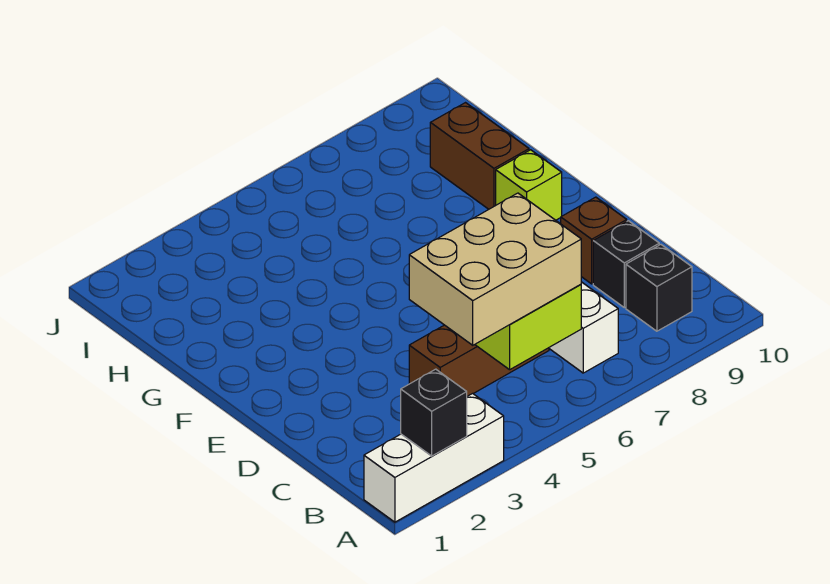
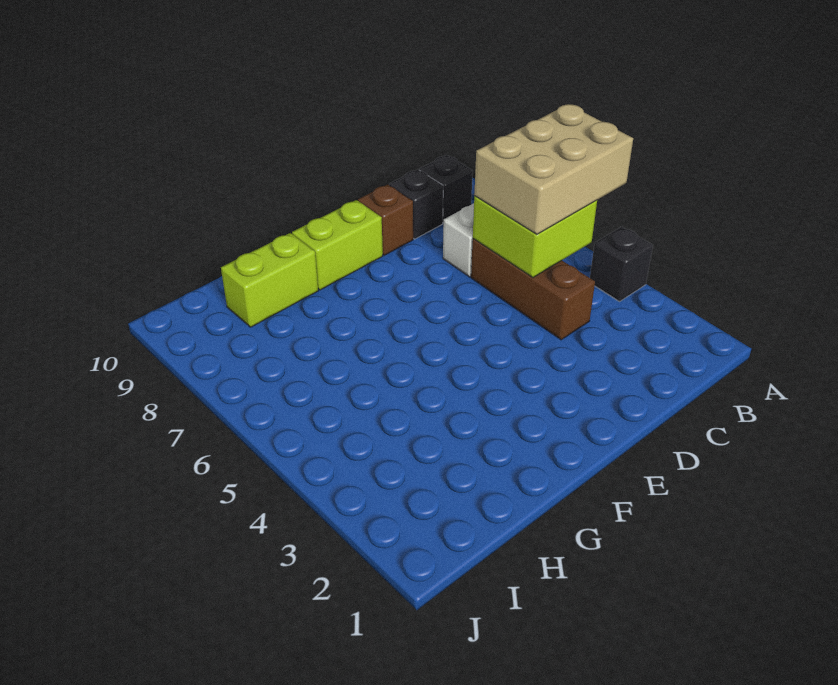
white brick A1:A3 level 1 -> none
black brick A2 level 2 -> black brick A4 level 1
tan brick B4:C6 level 3 -> tan brick A5:C6 level 3
lime brick F9 level 1 -> lime brick E9:F9 level 1
brown brick G9:H9 level 1 -> lime brick G9:H9 level 1

